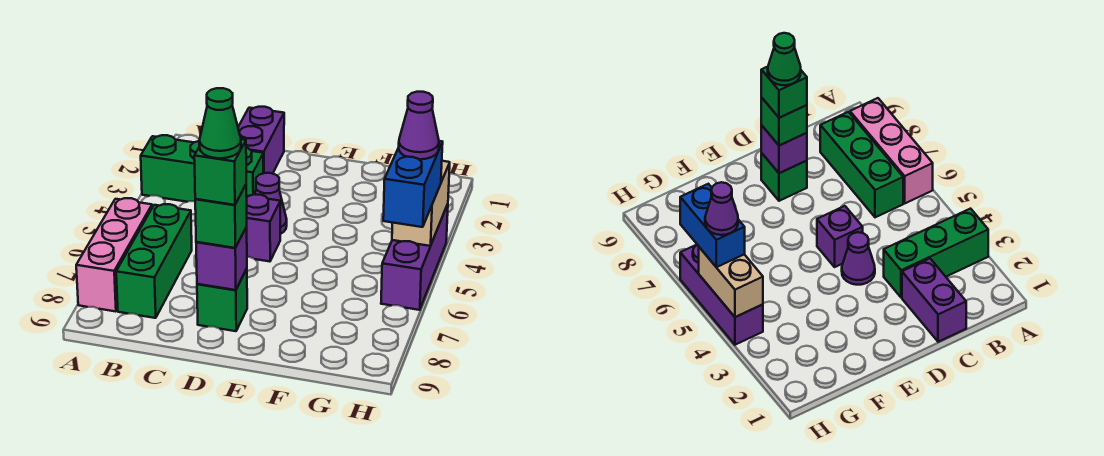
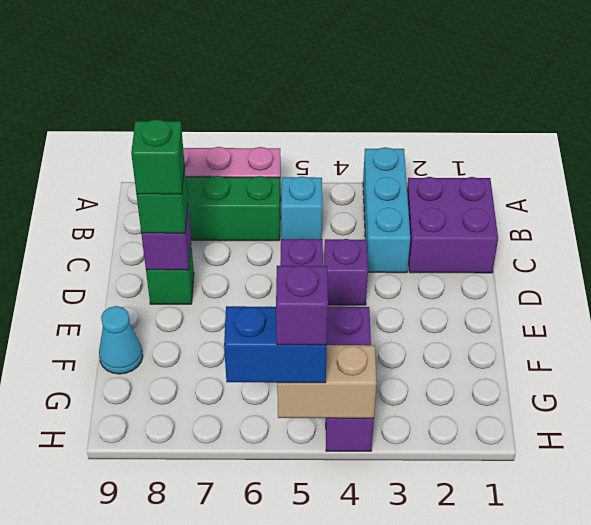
green brick A3:C3 level 1 -> cyan brick A3:C3 level 1
none -> cyan brick B5 level 1
purple brick C1:C2 level 1 -> purple brick B1:C2 level 1
purple cone D4 level 1 -> purple brick D4 level 1
green cone D8 level 5 -> none
none -> cyan cone F9 level 1
purple brick H4:H6 level 1 -> purple brick F4:H4 level 1
purple cone H5 level 4 -> purple brick H5 level 4

